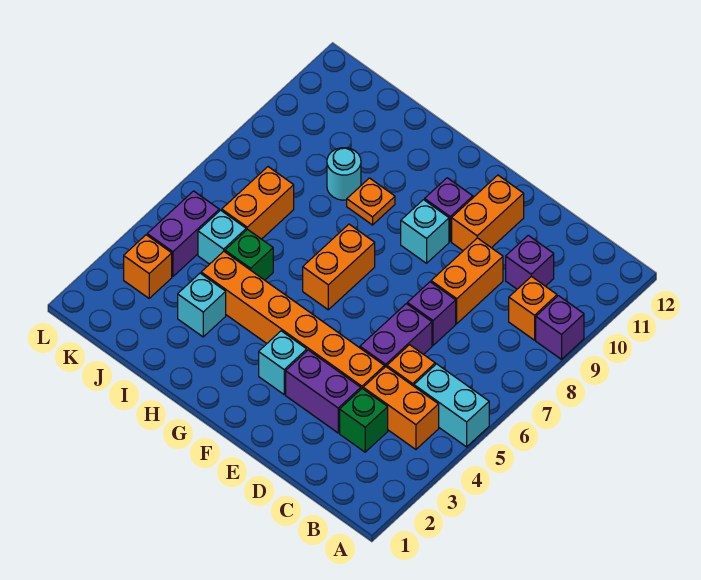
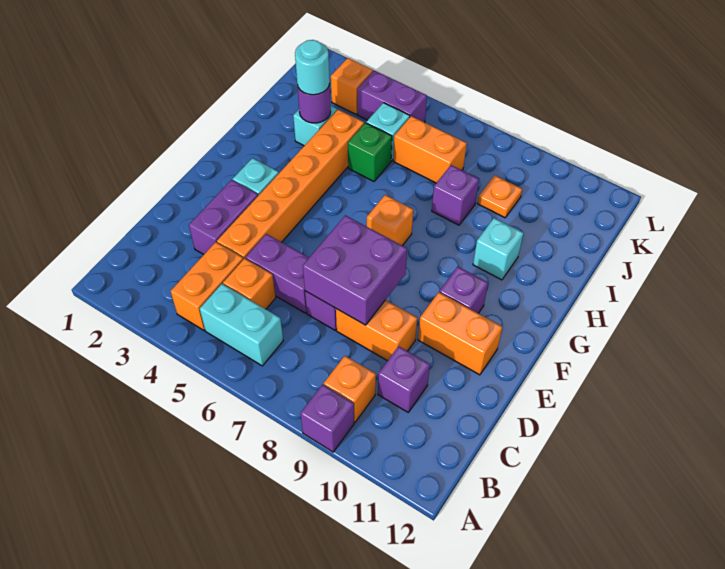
cyan brick A5:B5 level 1 -> cyan brick B5:B6 level 1
green brick C3 level 1 -> none
none -> purple brick D7:E8 level 2
cyan brick F9 level 1 -> cyan brick H10 level 1
orange brick G6:G7 level 1 -> orange brick G7 level 1
orange plate H9 level 1 -> orange plate J9 level 1
none -> purple round brick I3 level 2
none -> purple brick I8 level 1
cyan round brick I9 level 1 -> cyan round brick I3 level 3

